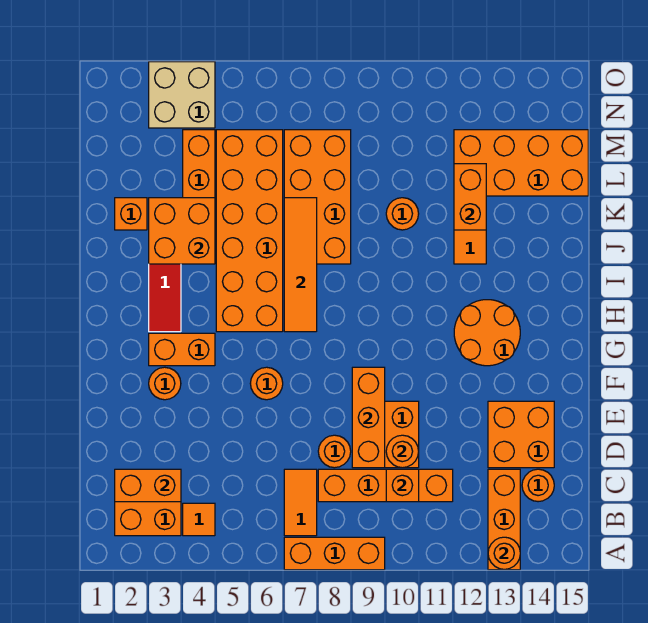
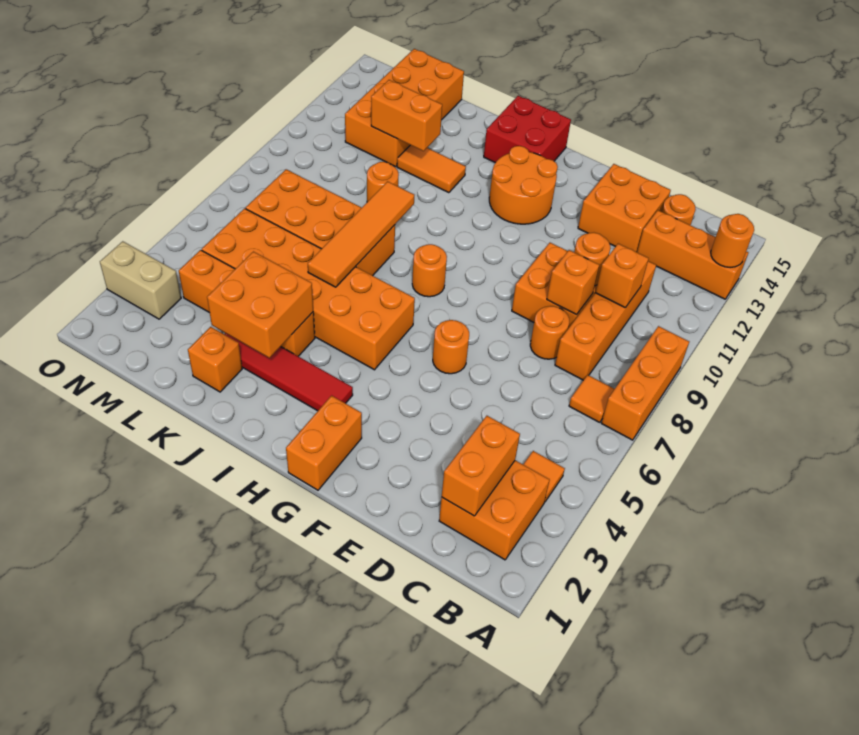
orange tile B7:C7 level 1 -> orange tile B7 level 1
orange brick D9:F9 level 2 -> orange brick D9 level 2
orange round brick F3 level 1 -> orange round brick H8 level 1
orange brick G3:G4 level 1 -> orange brick G1:G2 level 1
orange tile H7:K7 level 2 -> orange tile J6:J9 level 2
none -> red brick H14:I15 level 1
tan brick N3:O4 level 1 -> tan brick N3:O3 level 1

